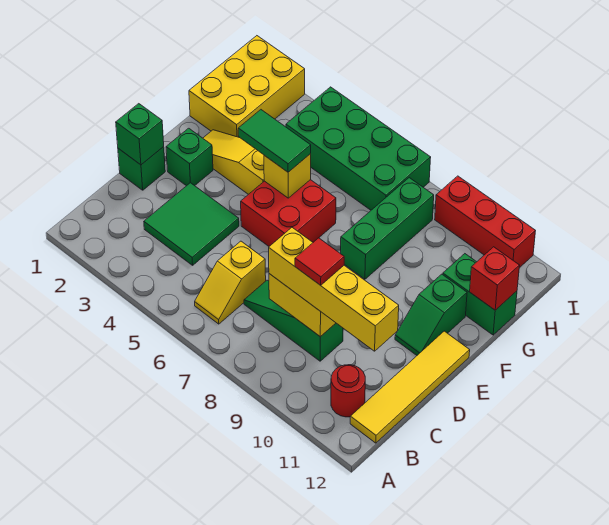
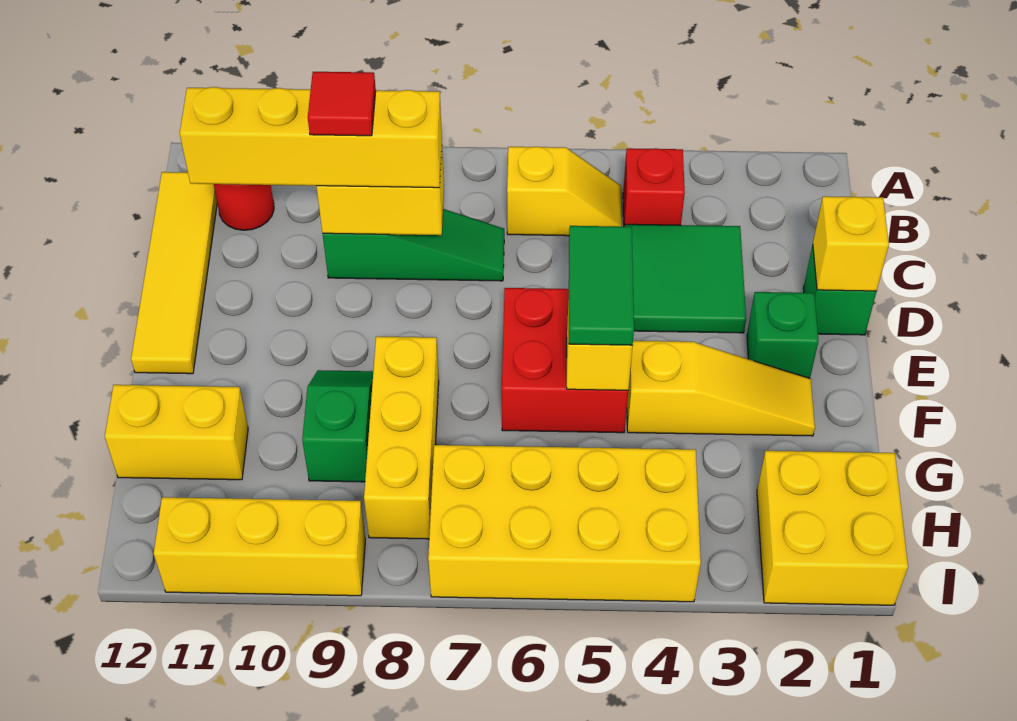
yellow slope B6:C6 level 1 top C -> yellow slope B5:B6 level 1 top 6
green brick D1 level 2 -> yellow brick D1 level 2
green slope E11:F11 level 1 top F -> green slope F9:G9 level 1 top G
green tile F4:F5 level 3 -> green tile E5:F5 level 3
green brick F8:H8 level 1 -> yellow brick F8:H8 level 1
yellow brick G1:I2 level 1 -> yellow brick H1:I2 level 1
green brick G11:G12 level 1 -> yellow brick G11:G12 level 1
red brick G12 level 2 -> red brick B4 level 1
green brick H4:I7 level 1 -> yellow brick H4:I7 level 1
red brick I9:I11 level 1 -> yellow brick I9:I11 level 1

